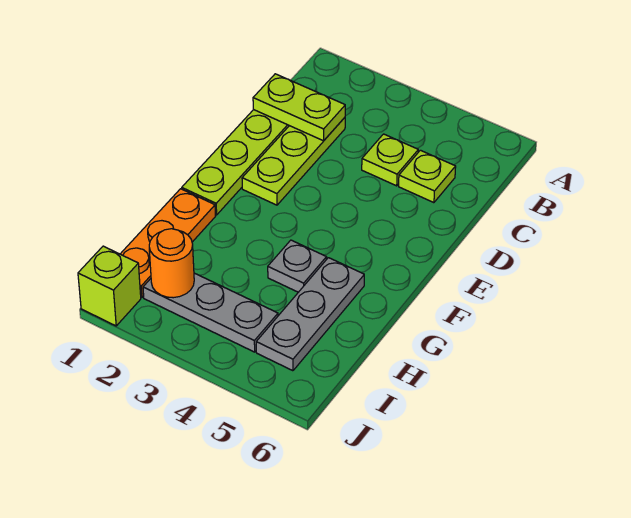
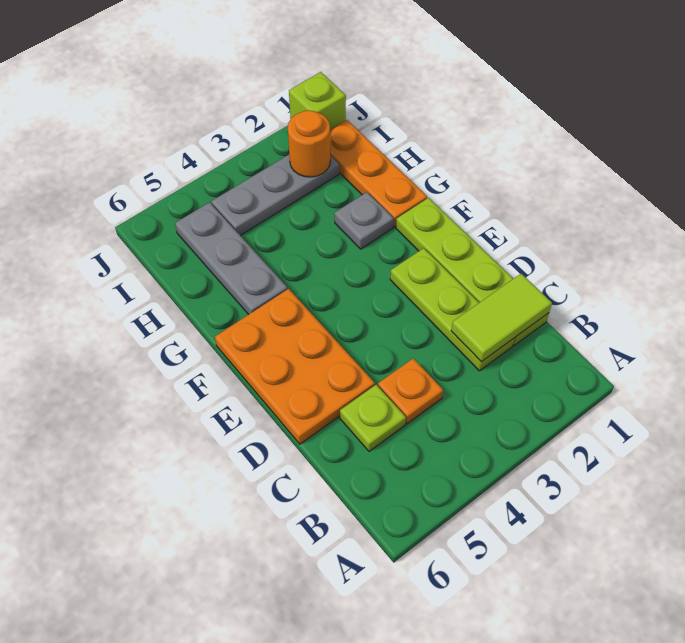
lime plate C1:C2 level 2 -> lime tile C1:C2 level 2
lime plate C4 level 1 -> orange plate C4 level 1
none -> orange plate D5:F6 level 1
grey plate G4 level 1 -> grey plate G2 level 1

